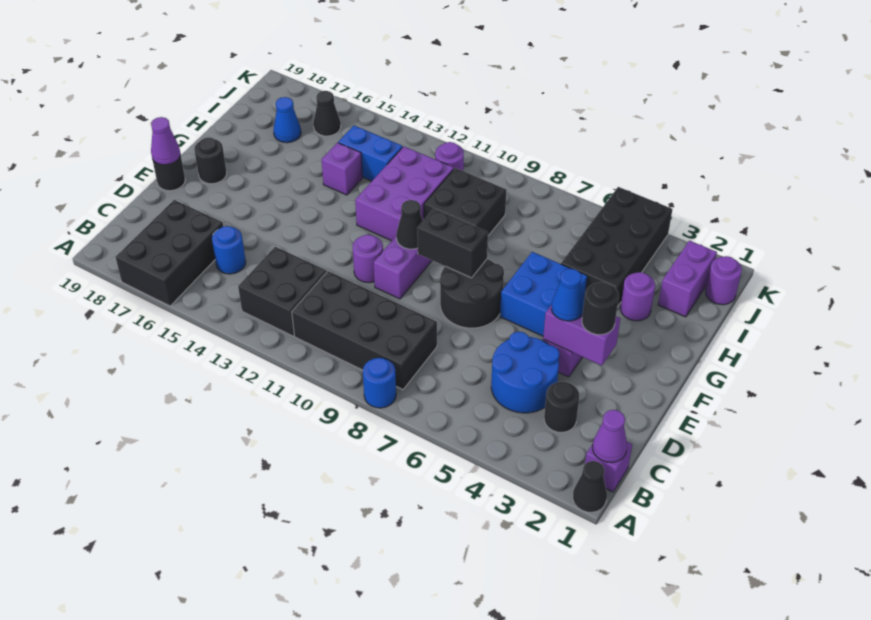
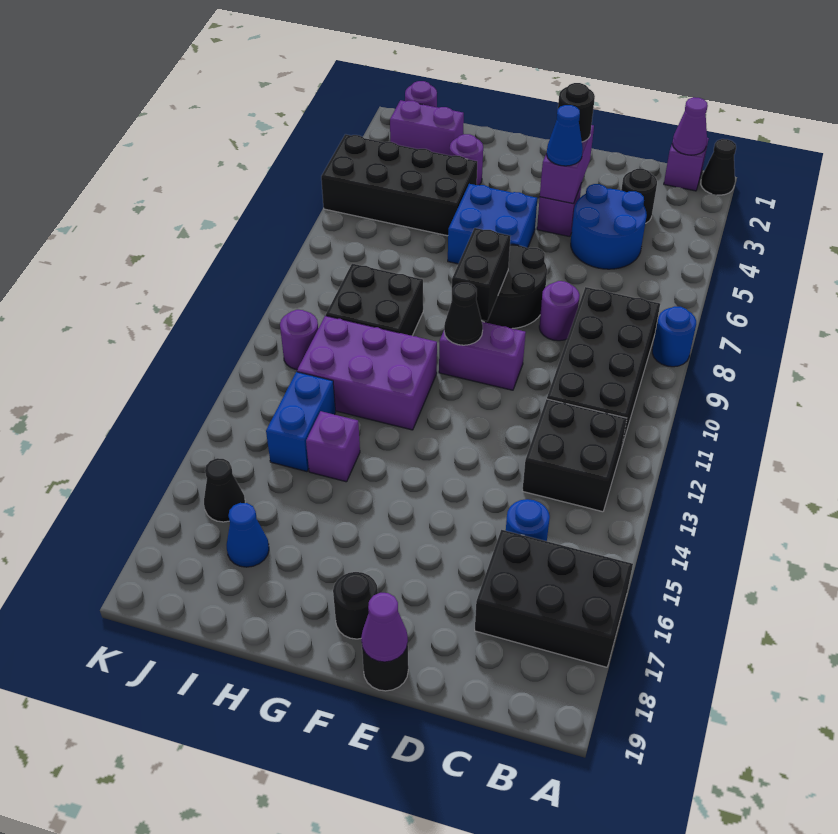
purple round brick E11 level 1 -> purple round brick D8 level 1

